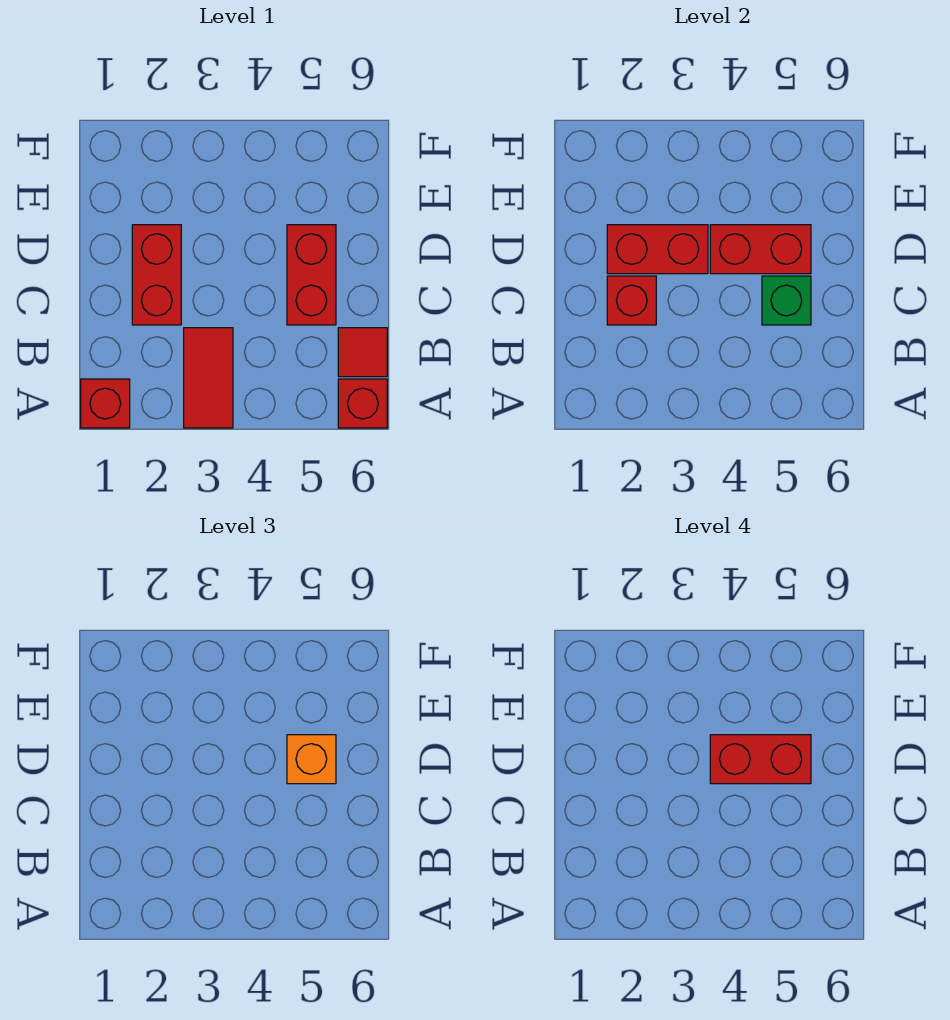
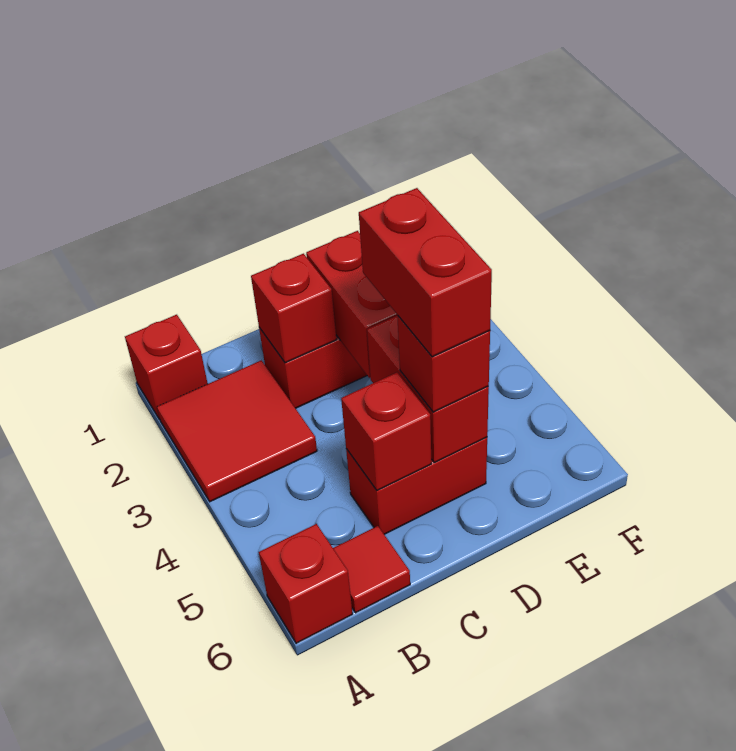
red tile A3:B3 level 1 -> red tile A2:B3 level 1
green brick C5 level 2 -> red brick C5 level 2
orange brick D5 level 3 -> red brick D5 level 3

